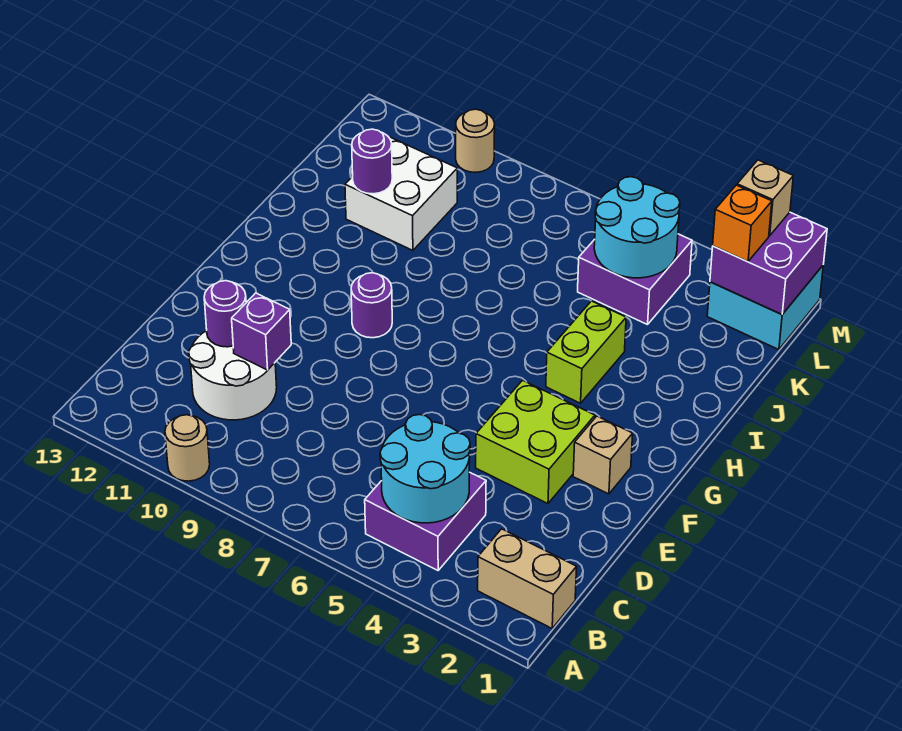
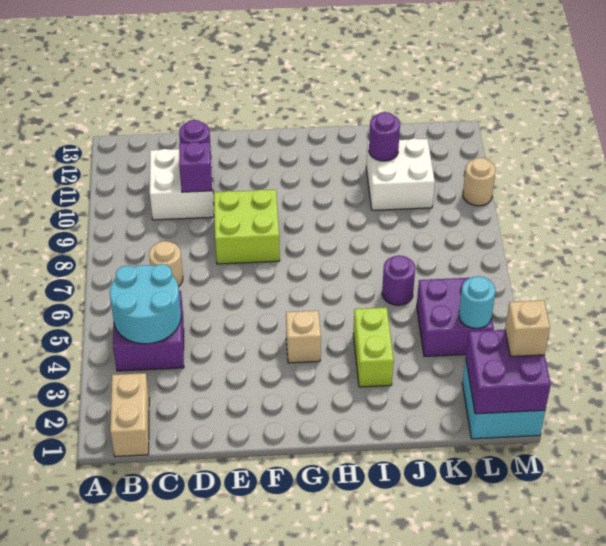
tan round brick A10 level 1 -> tan round brick C7 level 1
white round brick C10:D11 level 1 -> white brick C10:D11 level 1
lime brick E3:F4 level 1 -> lime brick E8:F9 level 1
tan brick F2 level 1 -> tan brick G4 level 1
purple round brick G9 level 1 -> purple round brick J6 level 1
lime brick H4:I4 level 1 -> lime brick I3:I4 level 1
cyan round brick K4:L5 level 2 -> cyan round brick L4 level 2
orange brick L2 level 3 -> none

